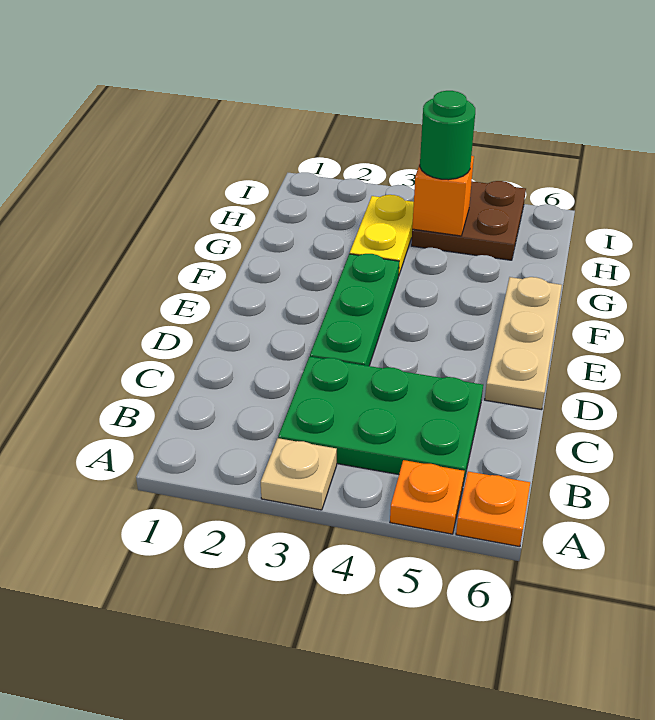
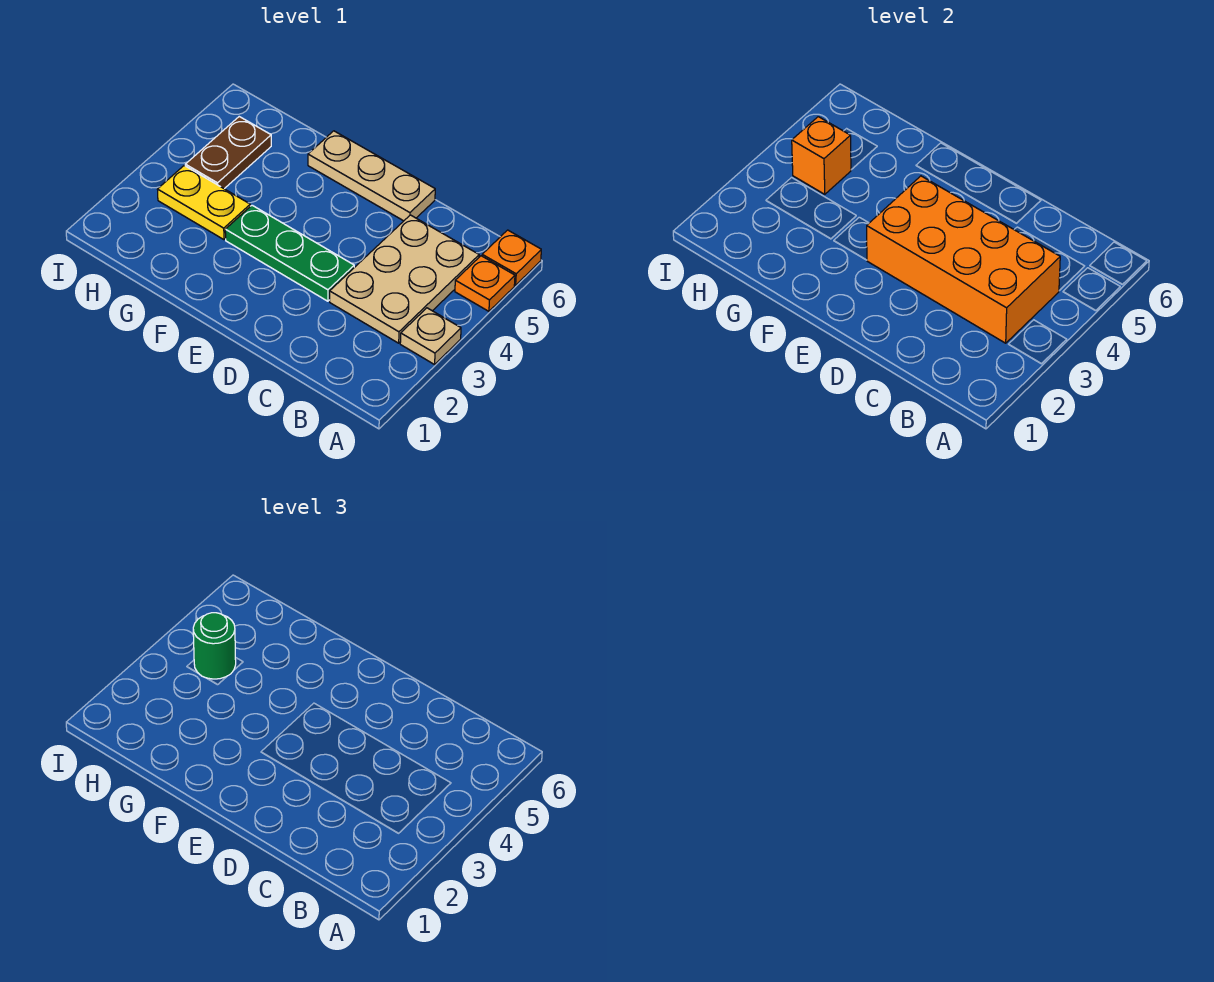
green plate B3:C5 level 1 -> tan plate B3:C5 level 1
none -> orange brick B3:E4 level 2
brown plate H4:I5 level 1 -> brown plate H4:H5 level 1

